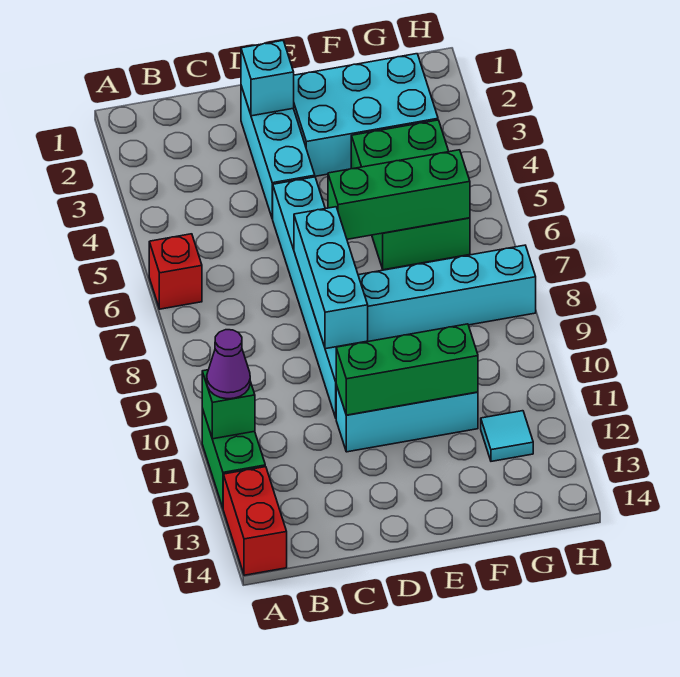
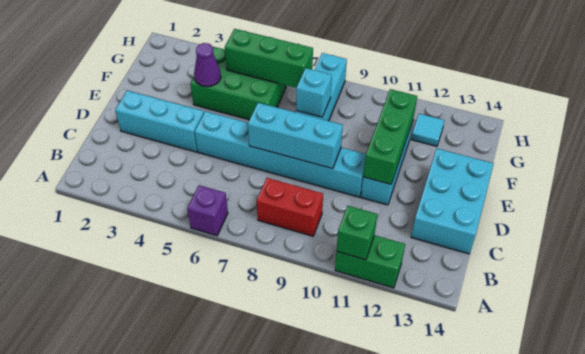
red brick A6 level 1 -> purple brick A6 level 1
purple cone A11 level 3 -> purple cone F4 level 2
red brick A13:A14 level 1 -> red brick B8:B9 level 1
cyan brick D2 level 2 -> cyan brick F8 level 2
cyan brick E2:G3 level 1 -> cyan brick C13:E14 level 1
green brick E6:G6 level 2 -> green brick G5:G7 level 2

